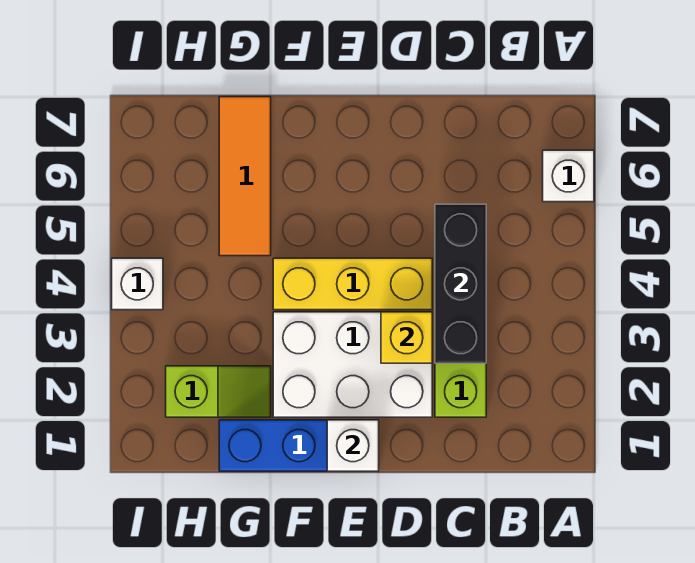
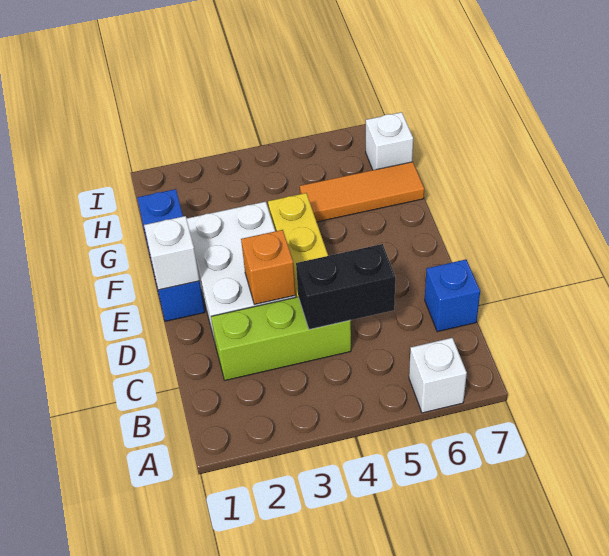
black brick C3:C5 level 2 -> black brick C4:C5 level 2
none -> blue brick C7 level 1
yellow brick D3 level 2 -> orange brick D3 level 2
lime slope G2:H2 level 1 top H -> none
white brick I4 level 1 -> white brick H7 level 1

